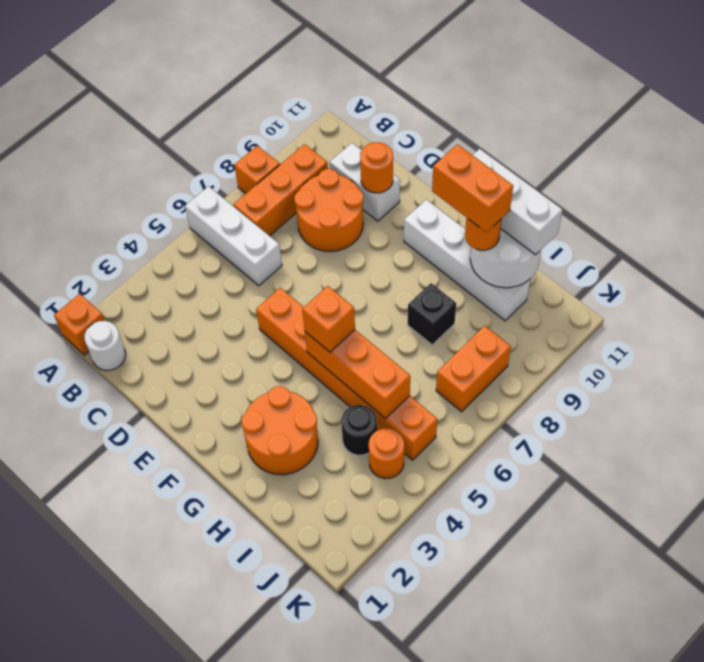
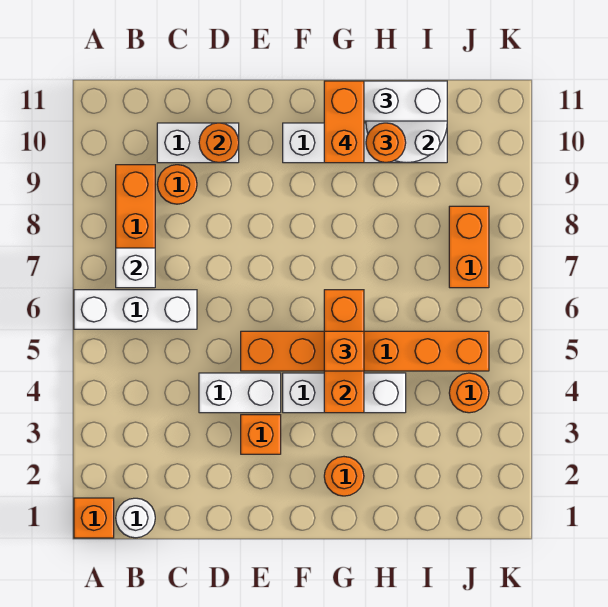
orange brick A8 level 1 -> orange brick E3 level 1
none -> white brick B7 level 2
orange round brick C8:D9 level 1 -> orange round brick C9 level 1
none -> white brick D4:E4 level 1
none -> white brick F4:H4 level 1
orange round brick G2:H3 level 1 -> orange round brick G2 level 1
orange brick G5:I5 level 2 -> orange brick G4:G6 level 2
orange brick G10:H10 level 4 -> orange brick G10:G11 level 4
black brick H8 level 1 -> none
black round brick I4 level 1 -> none

